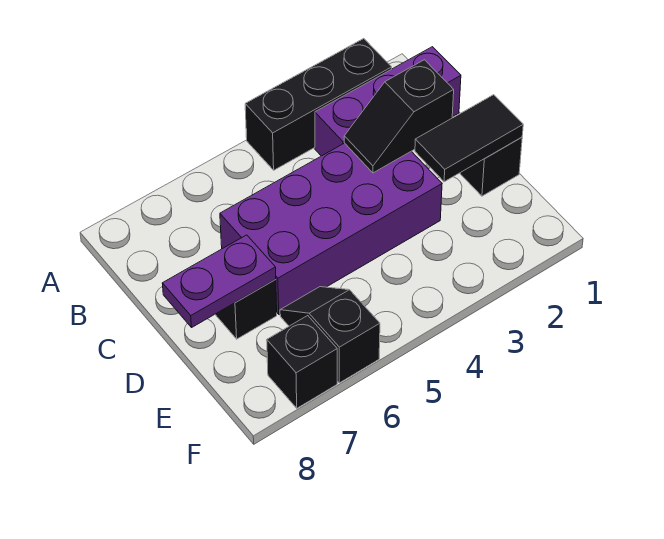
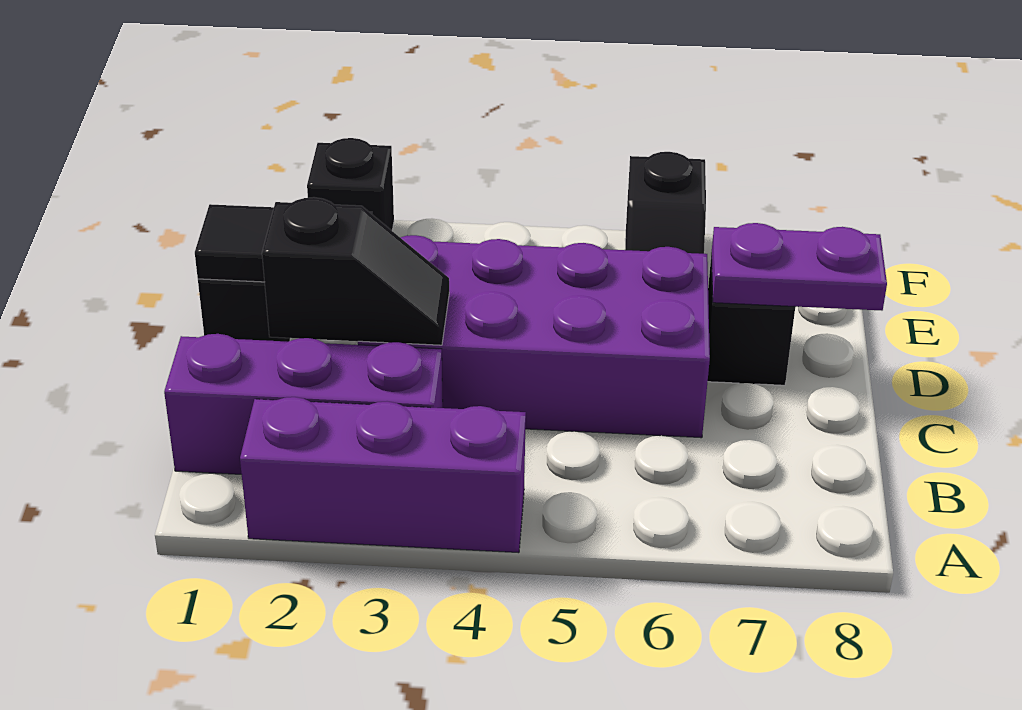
black brick A2:A4 level 1 -> purple brick A2:A4 level 1
black brick F7 level 1 -> black brick F2 level 1

